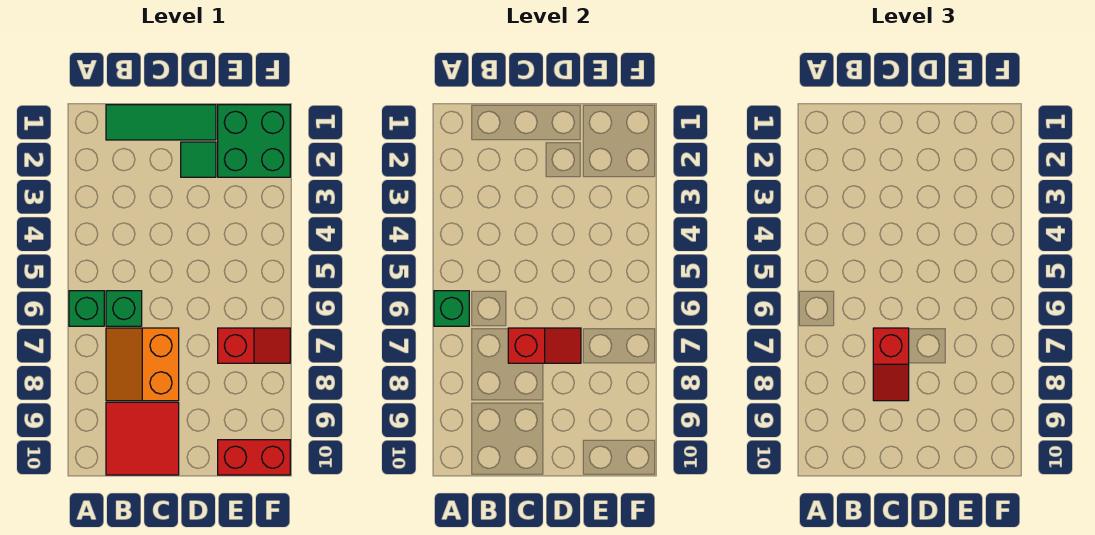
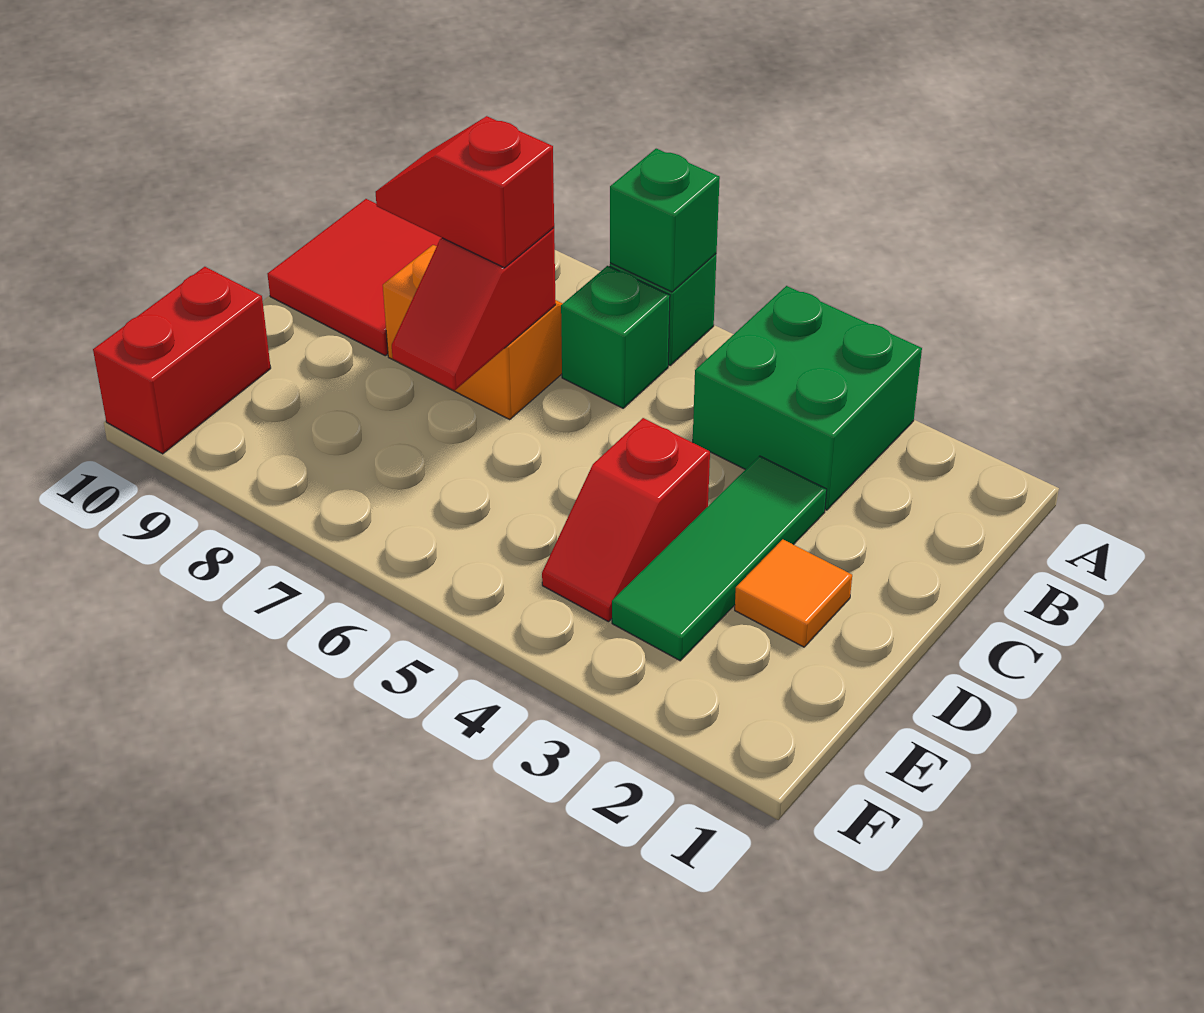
green tile B1:D1 level 1 -> green tile C3:E3 level 1
green tile D2 level 1 -> orange tile D2 level 1
green brick E1:F2 level 1 -> green brick A3:B4 level 1
red slope E7:F7 level 1 top E -> red slope D4:E4 level 1 top D

